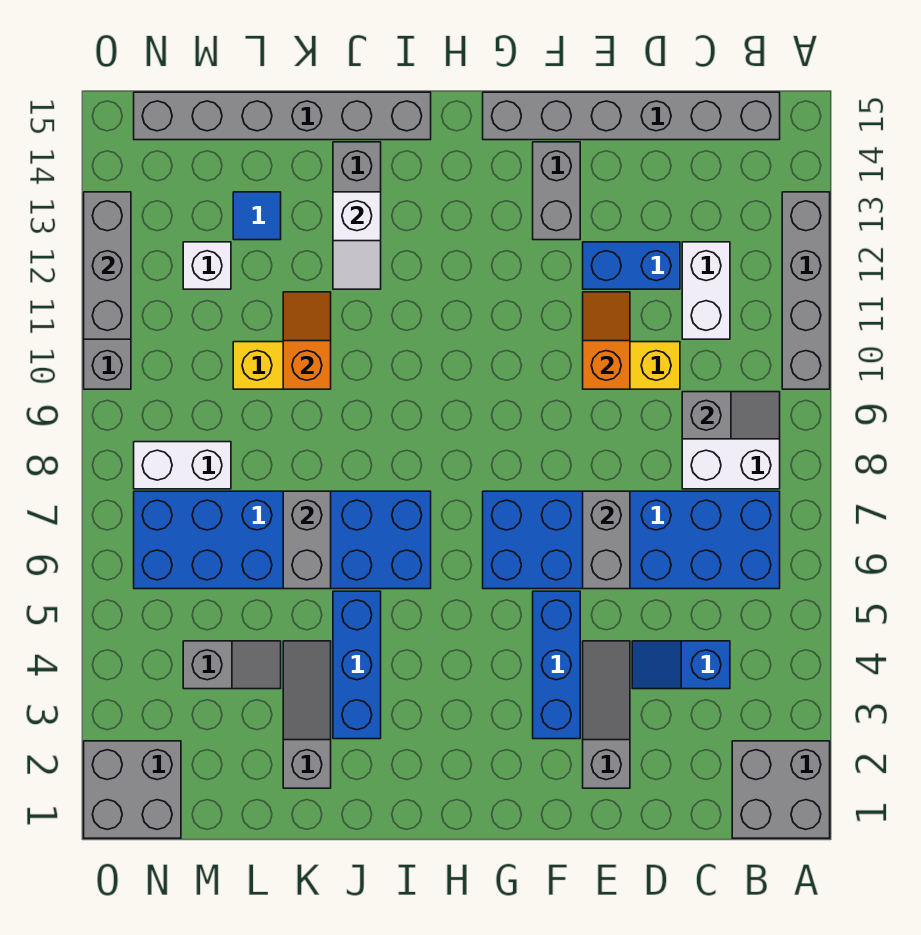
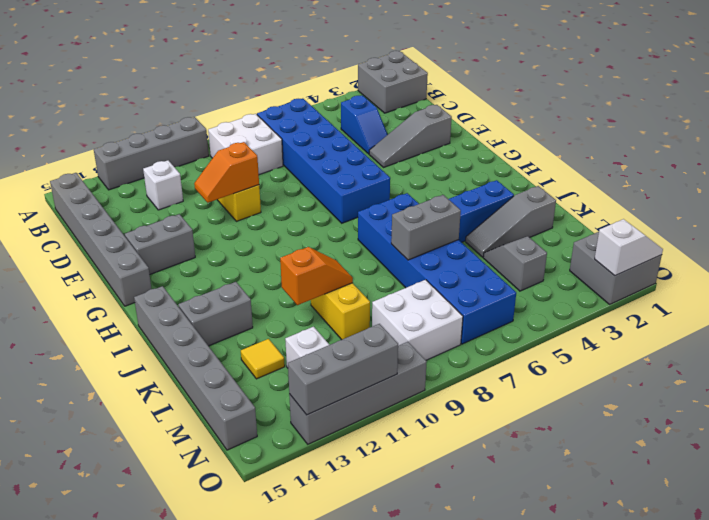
grey slope B9:C9 level 2 top C -> none
white brick C11:C12 level 1 -> white brick C12 level 1
blue brick D12:E12 level 1 -> none
grey brick E6:E7 level 2 -> none
blue brick F3:F5 level 1 -> none
white slope J12:J13 level 2 top 13 -> white slope O1:O2 level 2 top 2
orange slope K10:K11 level 2 top 10 -> orange slope K10:K11 level 2 top 11
blue tile L13 level 1 -> yellow tile L13 level 1
white brick M8:N8 level 1 -> white brick M8:N9 level 1

